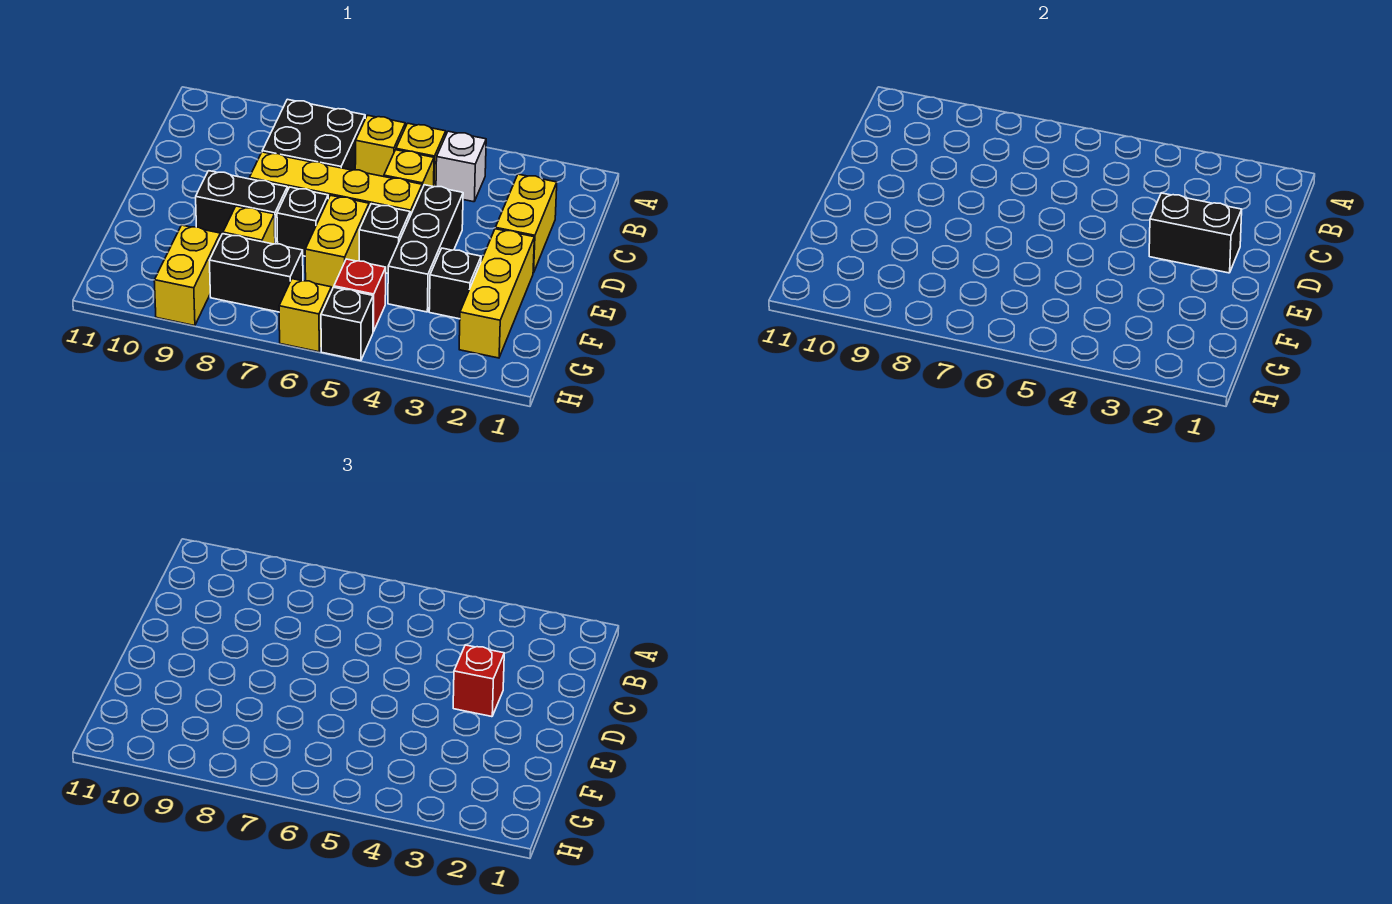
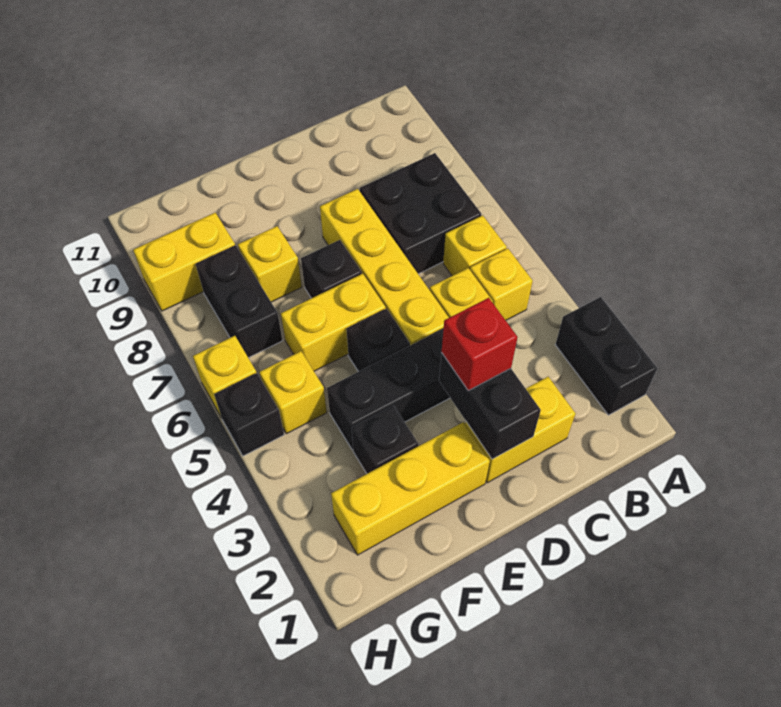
white brick B4 level 1 -> none
black brick E8:E9 level 1 -> black brick A2:A3 level 1
red brick G5 level 1 -> yellow brick G5 level 1

